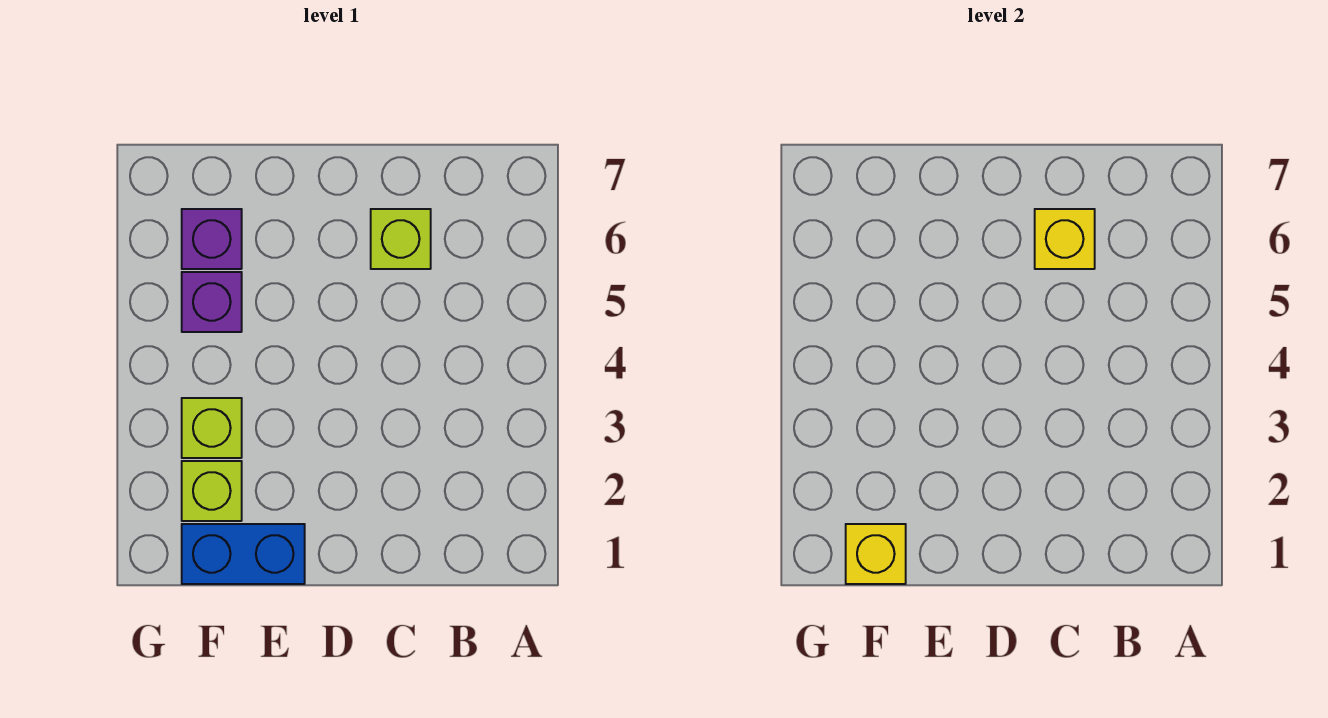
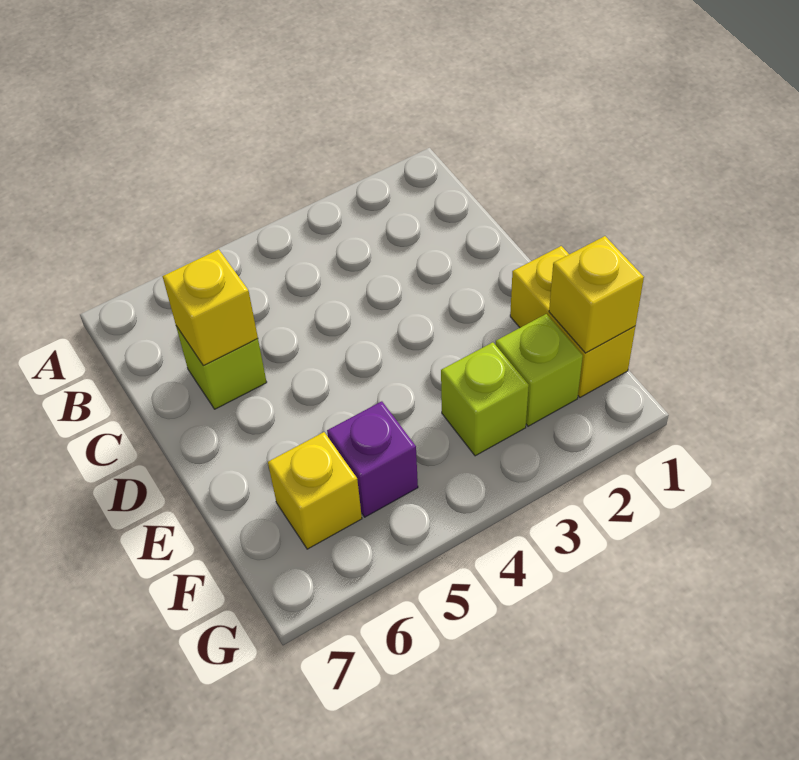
blue brick E1:F1 level 1 -> yellow brick E1:F1 level 1
purple brick F6 level 1 -> yellow brick F6 level 1

